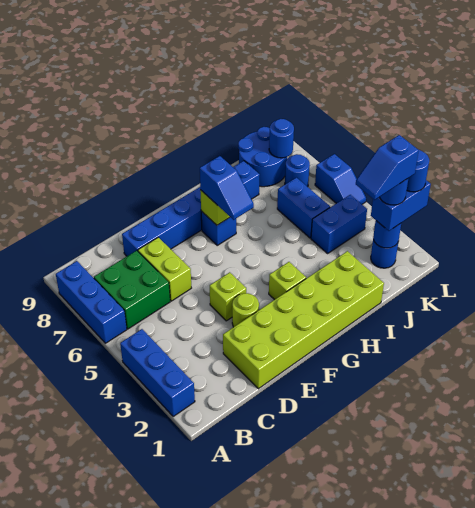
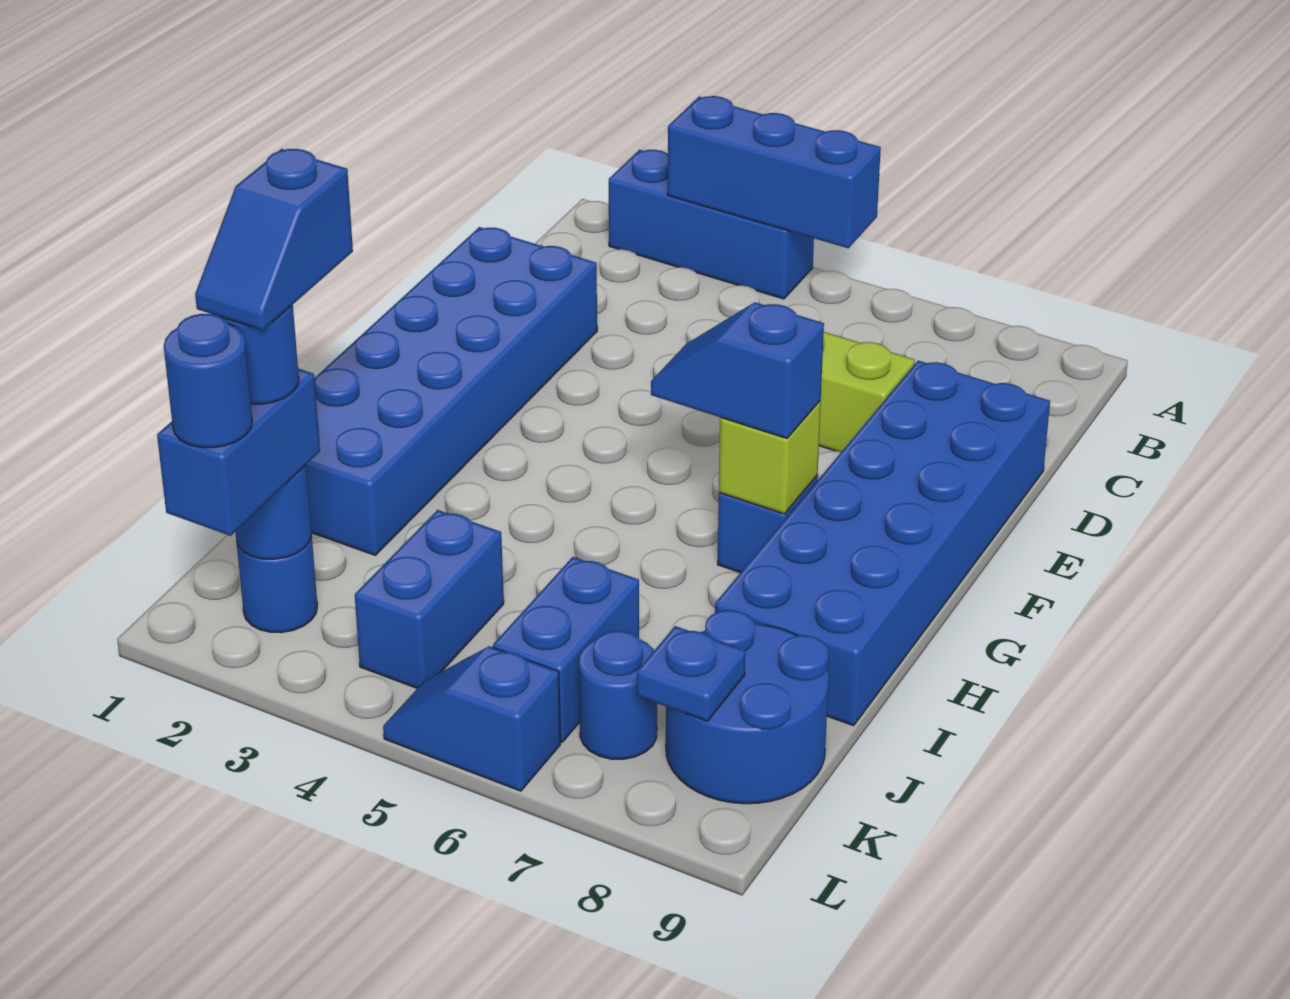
blue brick A6:A8 level 1 -> blue brick A3:A5 level 2
green brick B6:C7 level 1 -> none
lime brick D1:I2 level 1 -> blue brick D1:I2 level 1
blue brick D8:I8 level 1 -> blue brick D8:I9 level 1
lime round brick E3 level 1 -> none
lime brick E4 level 1 -> none
lime brick G3 level 1 -> none
blue slope J2:K2 level 5 top K -> blue slope J2:K2 level 5 top J
blue brick J5:J6 level 1 -> blue brick J6:K6 level 1
blue round brick K8 level 2 -> blue plate K8 level 2

